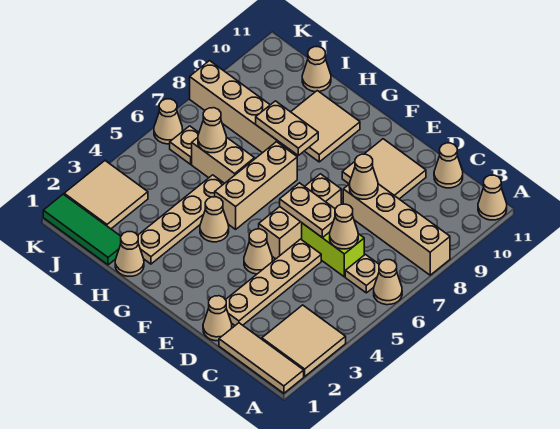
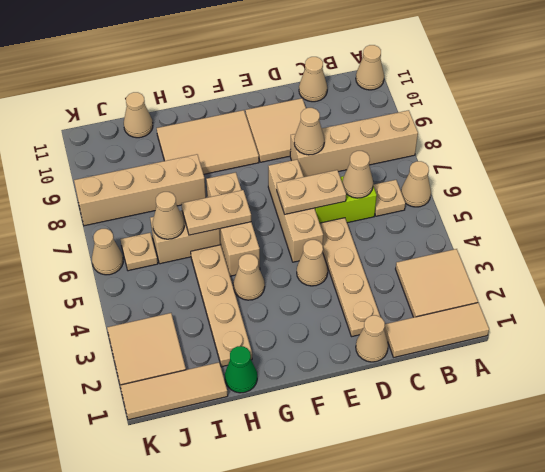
tan plate G8:H8 level 2 -> tan plate G6:H6 level 2
tan tile G9:H10 level 1 -> tan tile F9:H10 level 1
tan cone H1 level 1 -> green cone H1 level 1
green tile I1:K1 level 1 -> tan tile I1:K1 level 1

